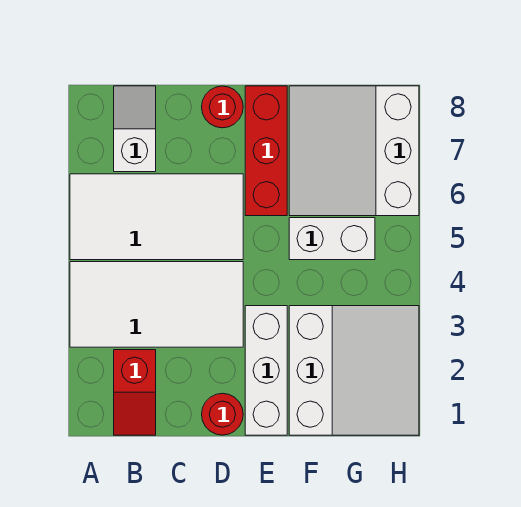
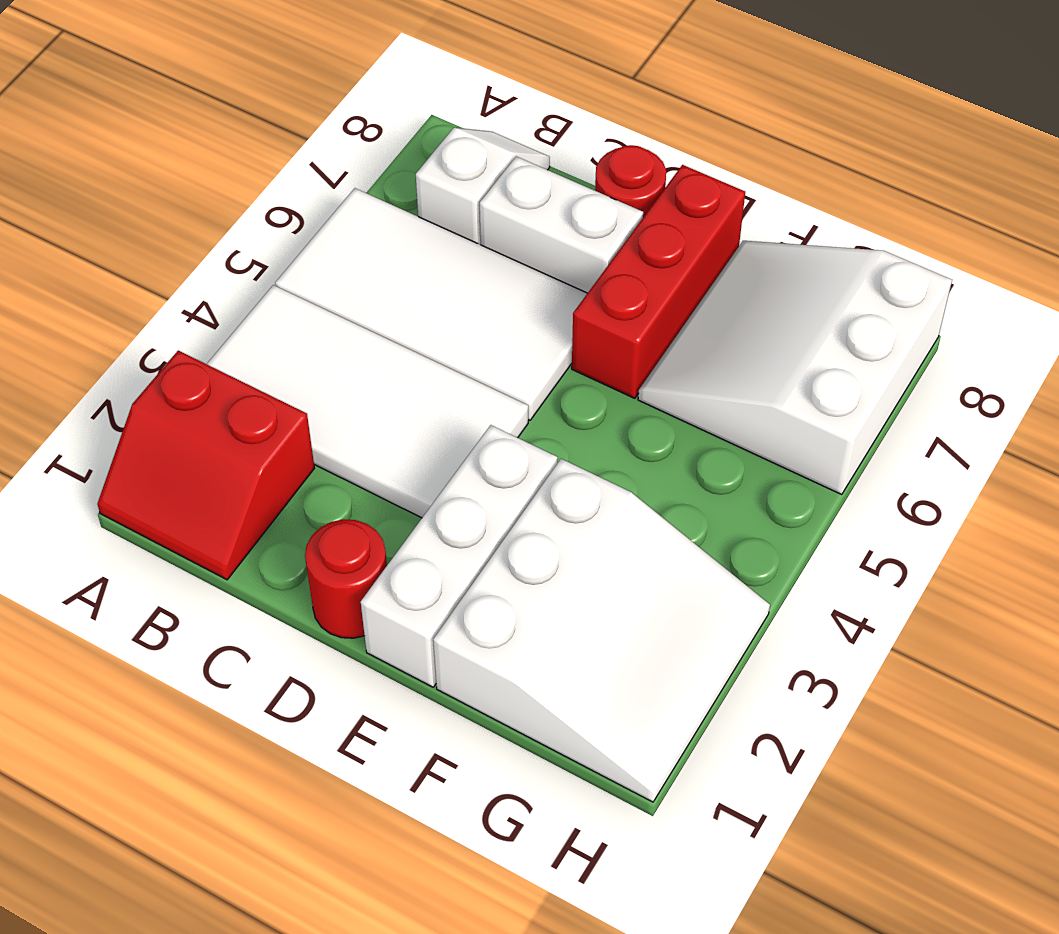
red slope B1:B2 level 1 top 2 -> red slope A1:B2 level 1 top 2
white brick F5:G5 level 1 -> white brick C7:D7 level 1

